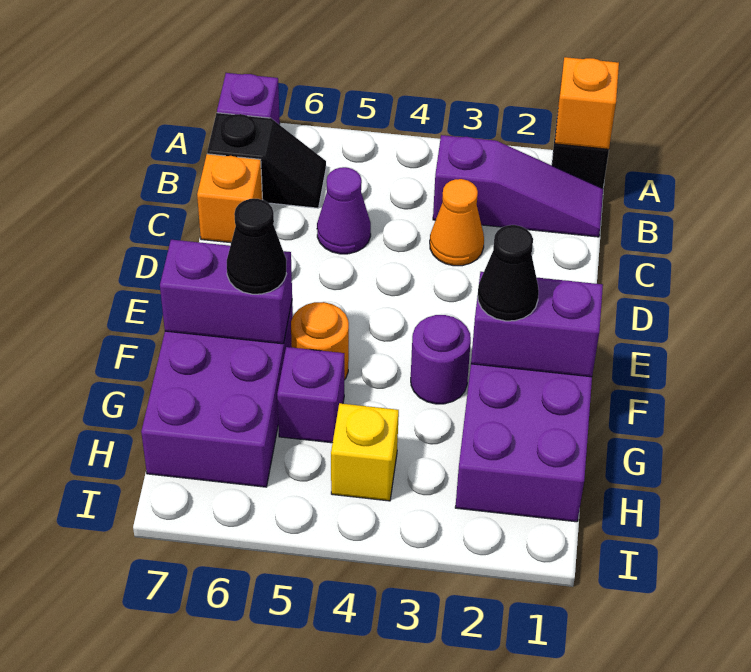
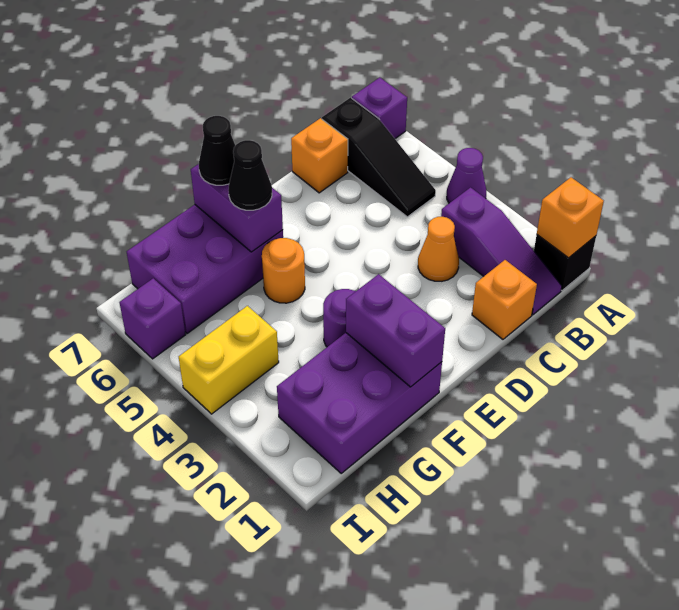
black slope B6:B7 level 1 top 7 -> black slope B5:B7 level 1 top 7
none -> orange brick C1 level 1
purple cone C5 level 1 -> purple cone A4 level 1
black cone F2 level 3 -> black cone F7 level 3
purple brick G5 level 1 -> purple brick I6 level 1
yellow brick H4 level 1 -> yellow brick H4:I4 level 1

